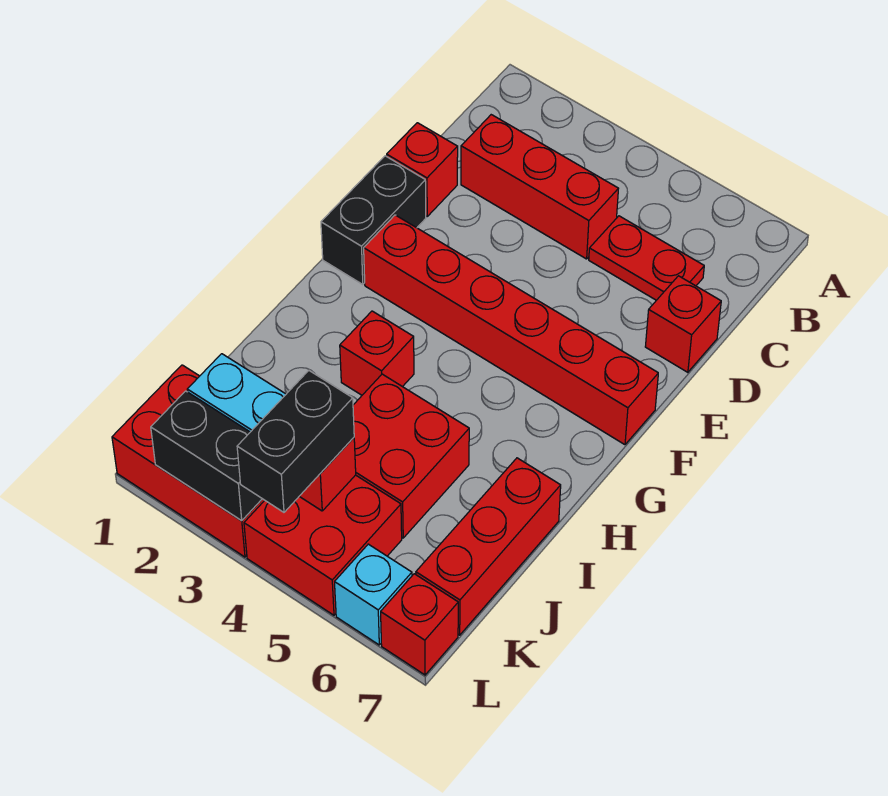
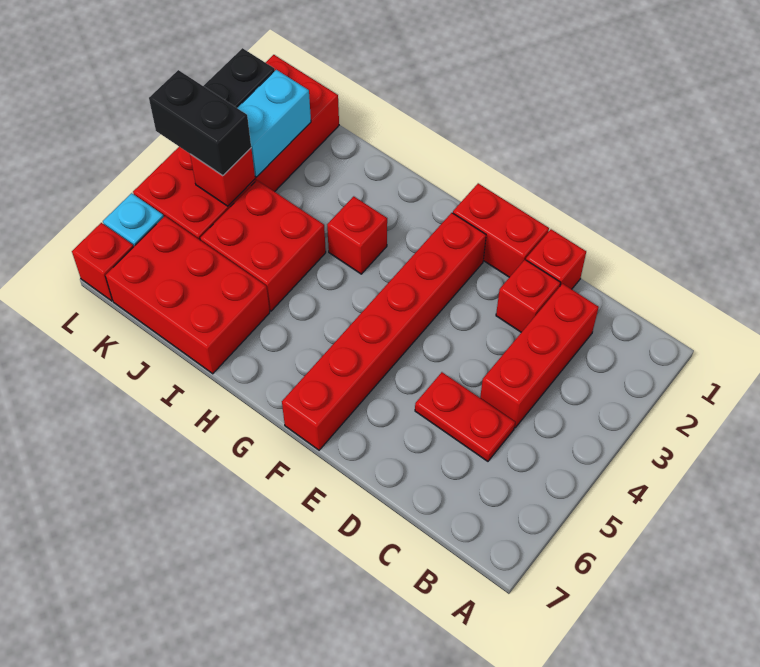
red plate C5:C6 level 1 -> red plate C5:D5 level 1
red brick D7 level 1 -> red brick D2 level 1
black brick E1:F1 level 1 -> red brick E1:F1 level 1
red brick I7:K7 level 1 -> red brick I6:K7 level 1

